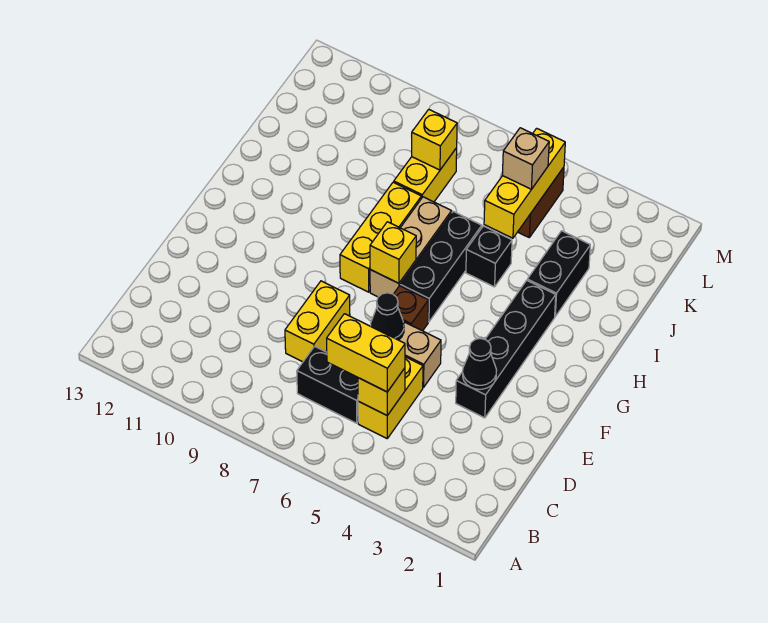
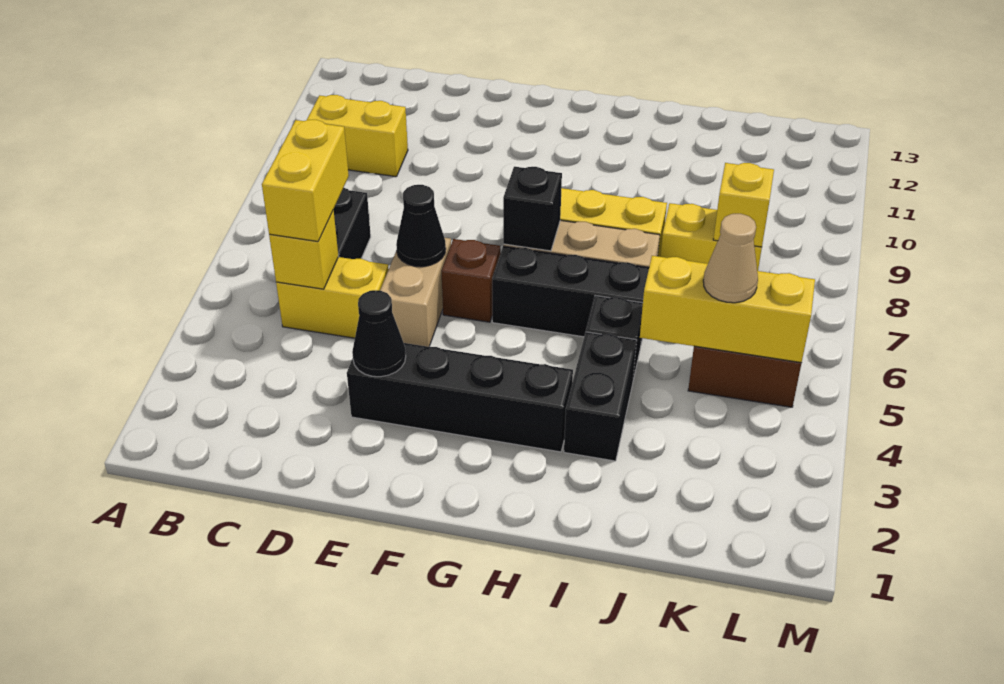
yellow brick D8:E8 level 1 -> yellow brick B10:C10 level 1
yellow brick G7 level 2 -> black brick G7 level 2
black brick I3:J3 level 1 -> black brick I3:I4 level 1
tan brick K5 level 3 -> tan cone K5 level 3

